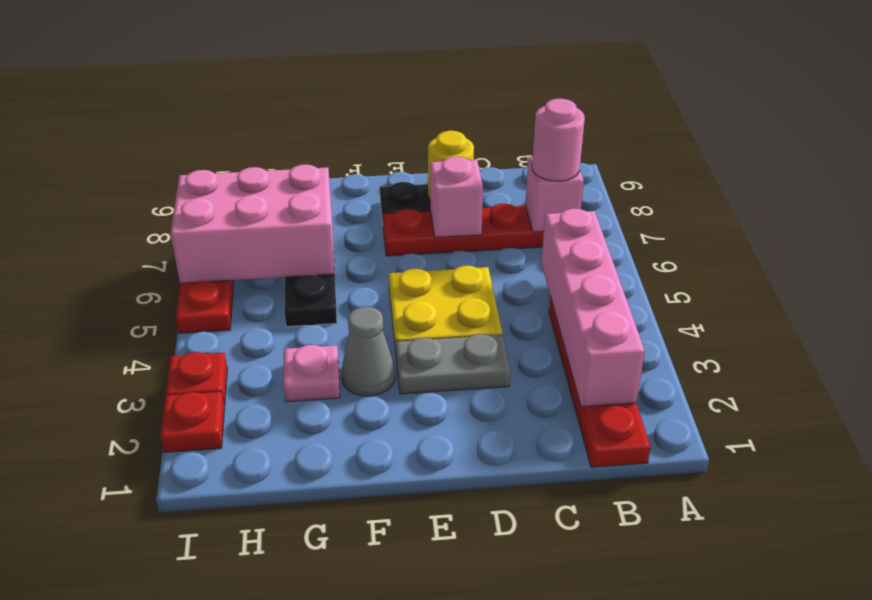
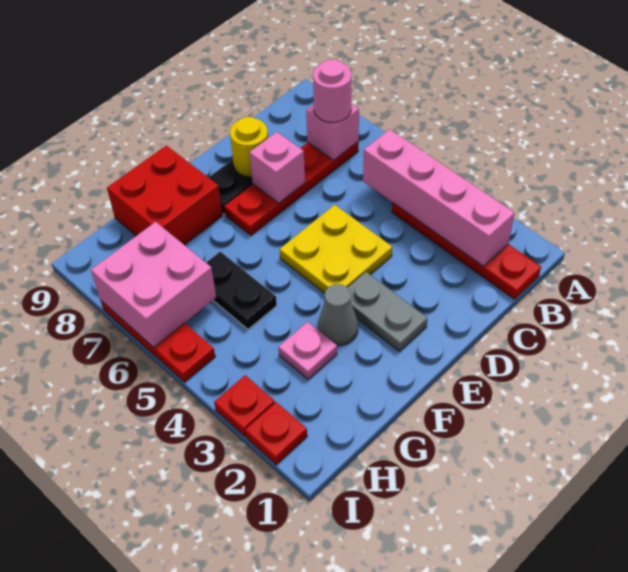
grey plate D3:E3 level 1 -> grey plate E2:E3 level 1
none -> red brick F8:G9 level 1
pink brick G6:I7 level 2 -> pink brick H6:I7 level 2

